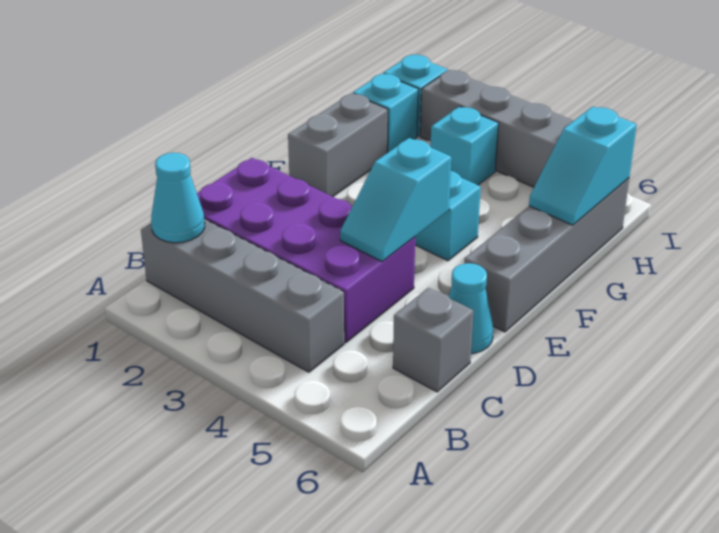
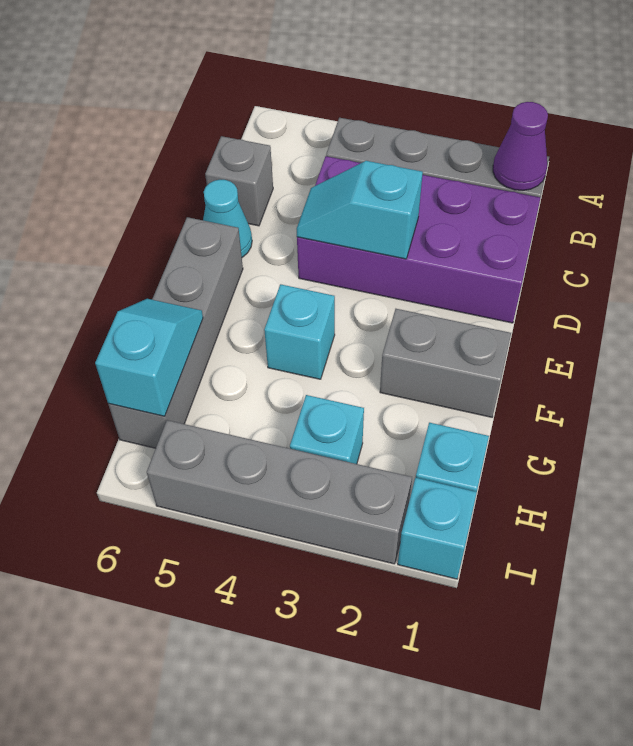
cyan cone B1 level 2 -> purple cone B1 level 2
cyan slope D4:E4 level 2 top E -> cyan slope D3:D4 level 2 top 3
grey brick F1:G1 level 1 -> grey brick F1:F2 level 1

